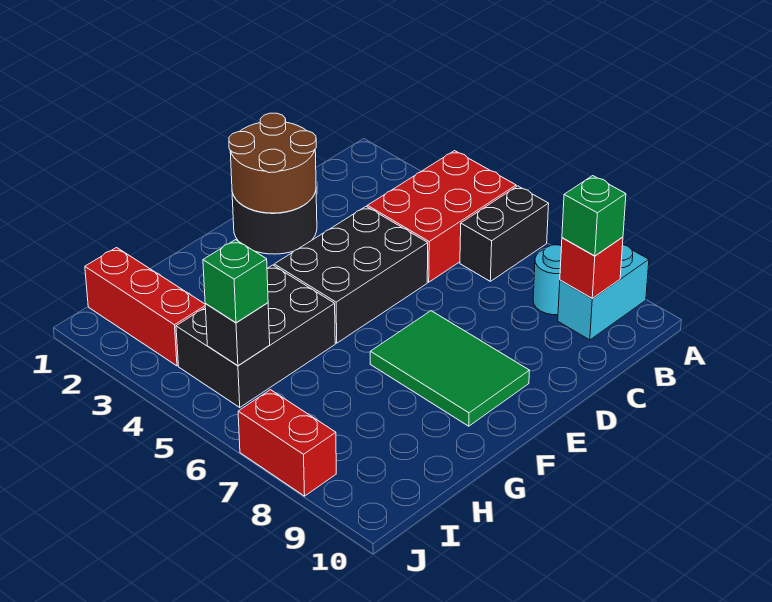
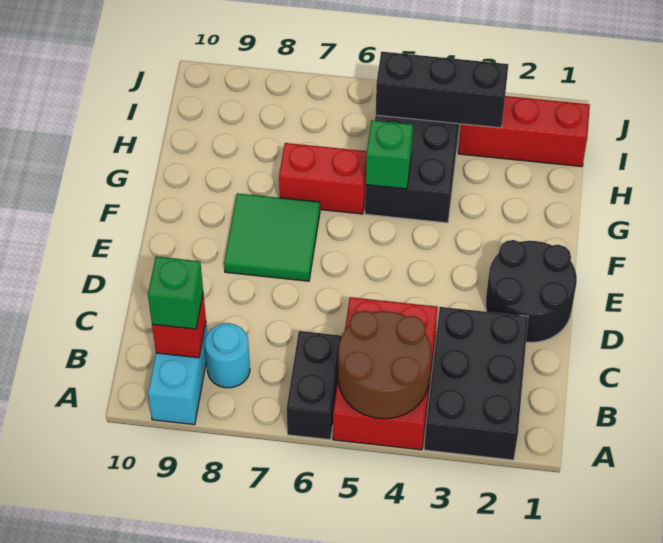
brown round brick D1:E2 level 2 -> brown round brick A4:B5 level 2
black brick D4:F5 level 1 -> black brick A2:C3 level 1
green tile E7:F9 level 1 -> green tile E7:F8 level 1
black brick I5 level 2 -> black brick I3:I5 level 2
green brick I5 level 3 -> green brick G5 level 2
red brick J7:J8 level 1 -> red brick G6:G7 level 1

